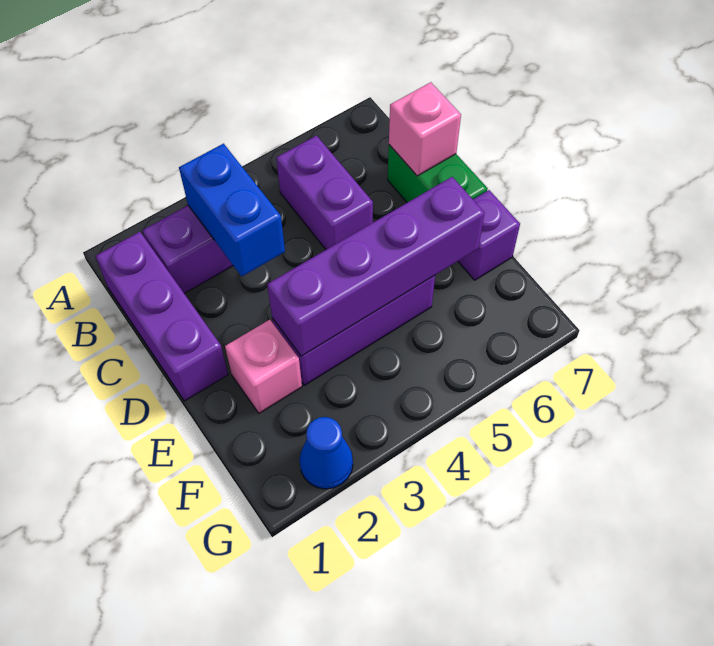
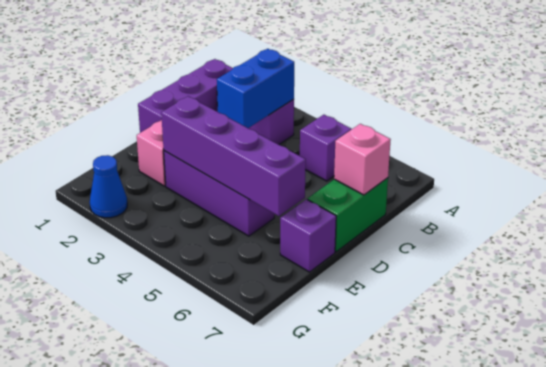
purple brick B5:C5 level 1 -> purple brick B5 level 1

